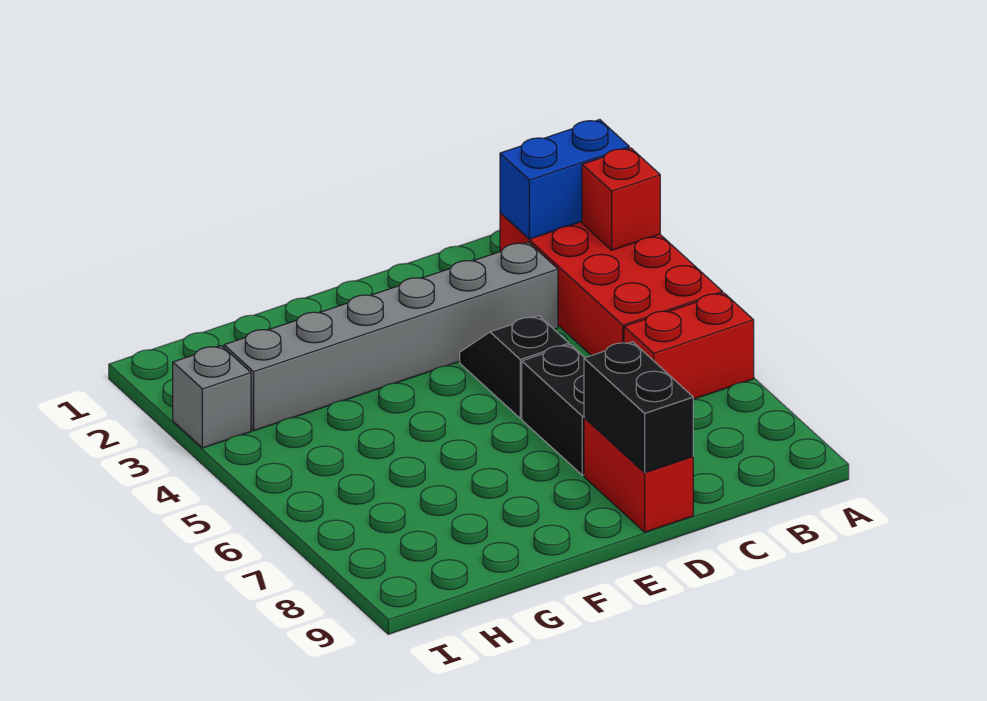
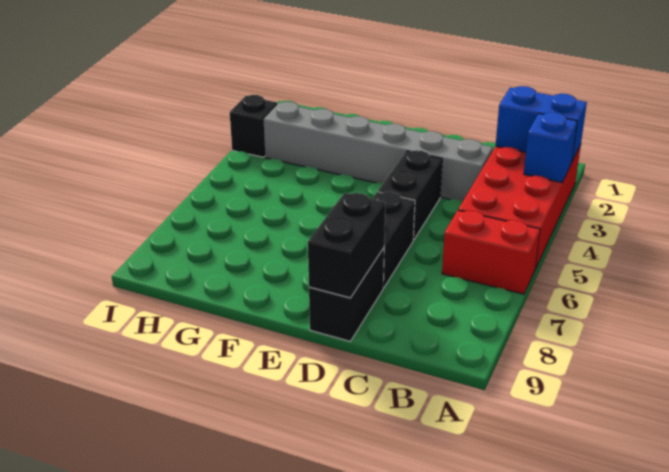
red brick A3 level 2 -> blue brick A3 level 2
black slope D4:D5 level 1 top 5 -> black brick D4:D5 level 1
red brick D8:D9 level 1 -> black brick D8:D9 level 1
grey brick I3 level 1 -> black brick I3 level 1

